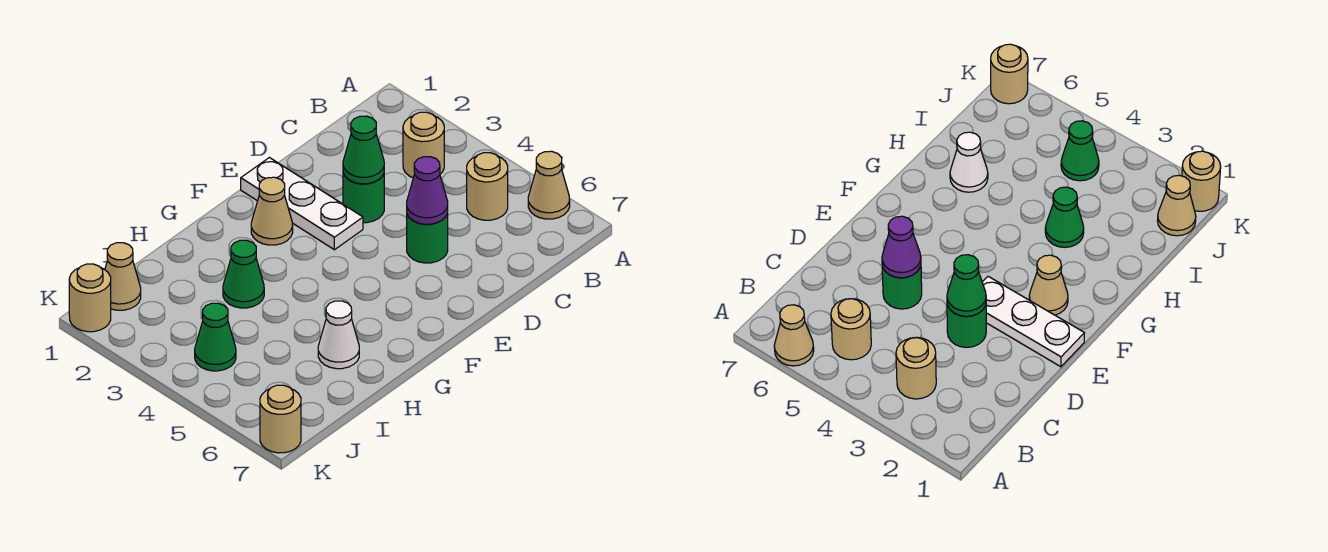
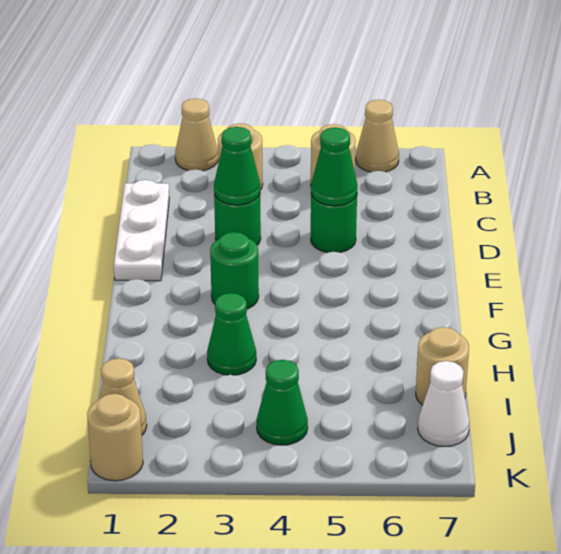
purple cone D5 level 2 -> green cone D5 level 2
white plate E1:E3 level 1 -> white plate C1:E1 level 1
tan cone F2 level 1 -> tan cone A2 level 1
none -> green round brick F3 level 1
white cone H6 level 1 -> white cone J7 level 1
tan round brick K7 level 1 -> tan round brick I7 level 1

